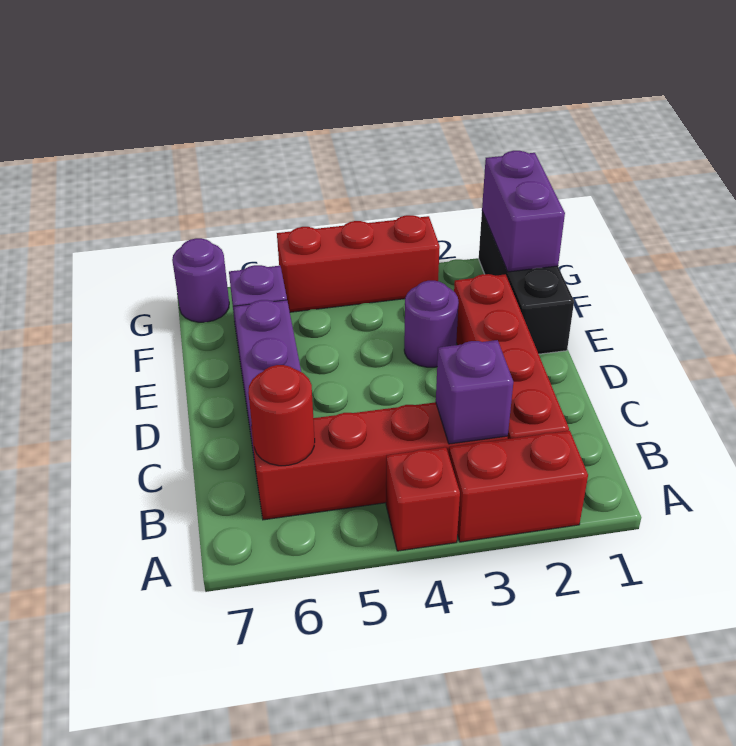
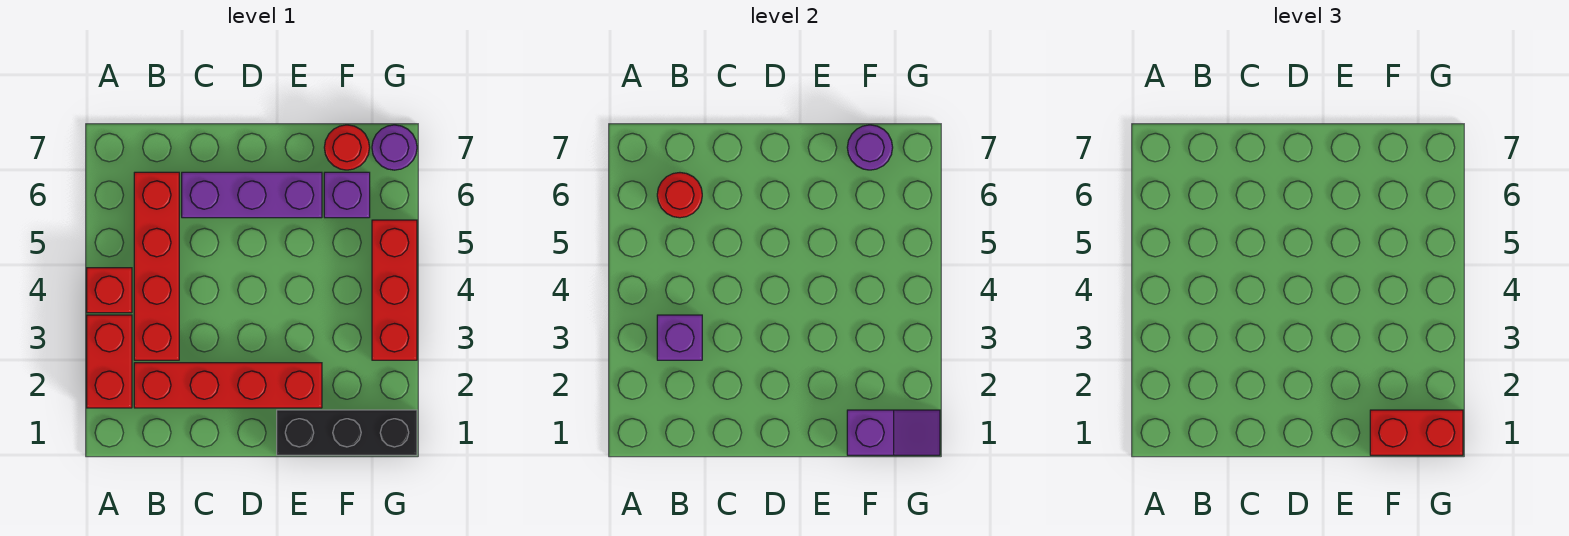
purple round brick E3 level 1 -> purple round brick F7 level 2
purple brick F1:G1 level 2 -> purple slope F1:G1 level 2 top F
none -> red brick F1:G1 level 3
none -> red round brick F7 level 1

